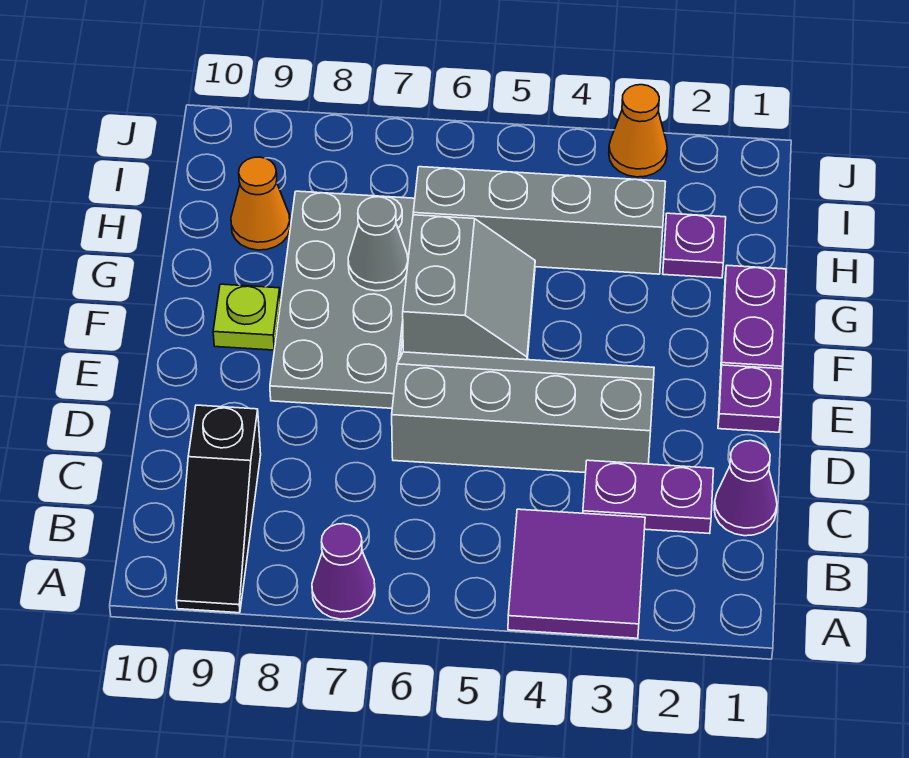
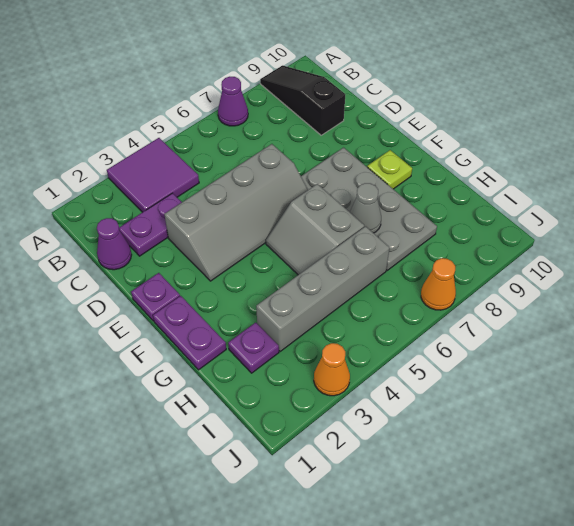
orange cone H9 level 1 -> orange cone J7 level 1

